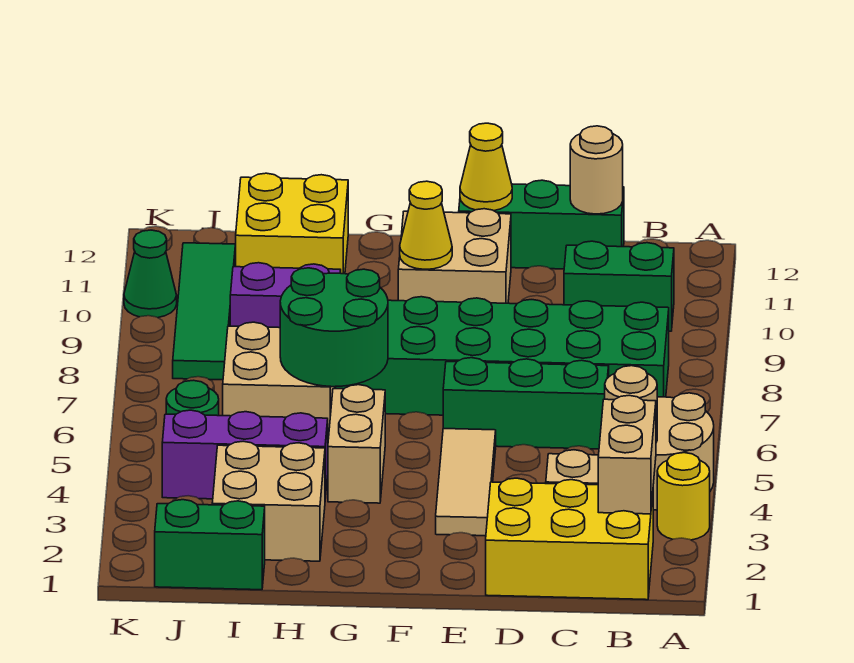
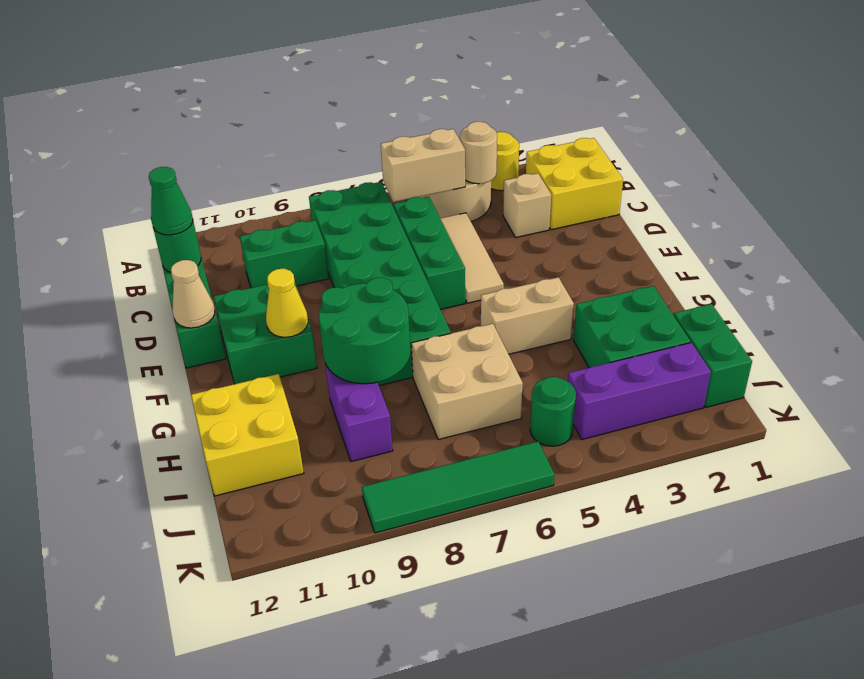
yellow brick B1:D2 level 1 -> yellow brick B1:C2 level 1
tan brick B2:B3 level 2 -> tan brick B5:B6 level 2
green brick B10:C10 level 1 -> green brick C9:C10 level 1
tan round brick C12 level 2 -> green round brick C12 level 2
tan tile E3:E5 level 1 -> tan tile C5:E5 level 1
tan brick E10:F11 level 1 -> green brick E10:F11 level 1
yellow cone E12 level 2 -> tan cone E12 level 2
green round brick G6:H7 level 2 -> green round brick G8:H9 level 2
tan brick H2:I3 level 1 -> green brick H2:I3 level 1
purple brick H4:J4 level 1 -> purple brick J2:J4 level 1
green tile J8:J11 level 1 -> green tile K6:K9 level 1
green cone K10 level 1 -> green cone C12 level 3

